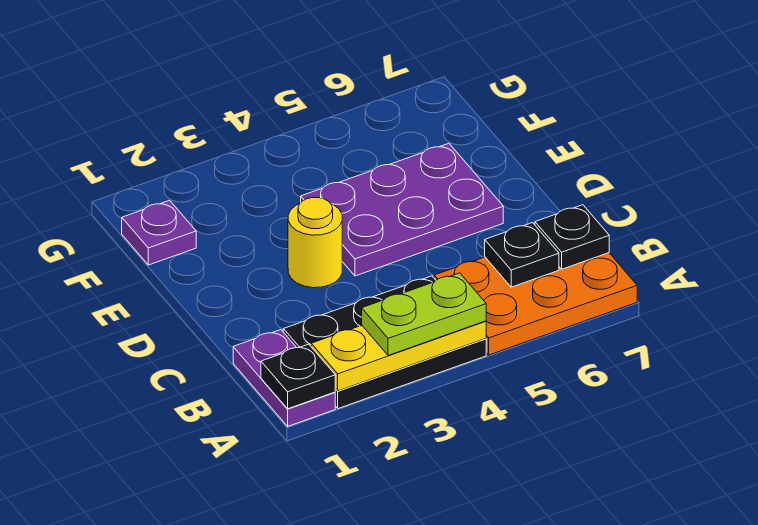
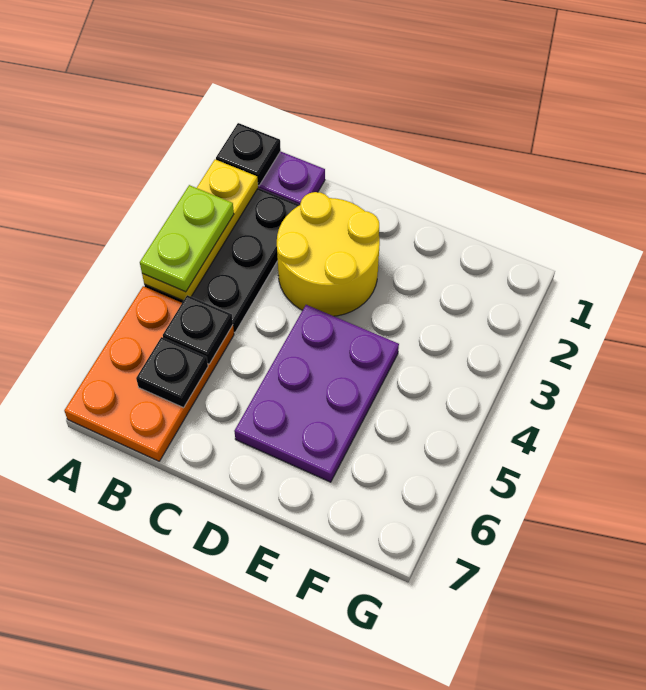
black plate B7 level 2 -> black plate B5 level 2
yellow round brick D3 level 1 -> yellow round brick C2:D3 level 1
purple plate F1 level 1 -> none

